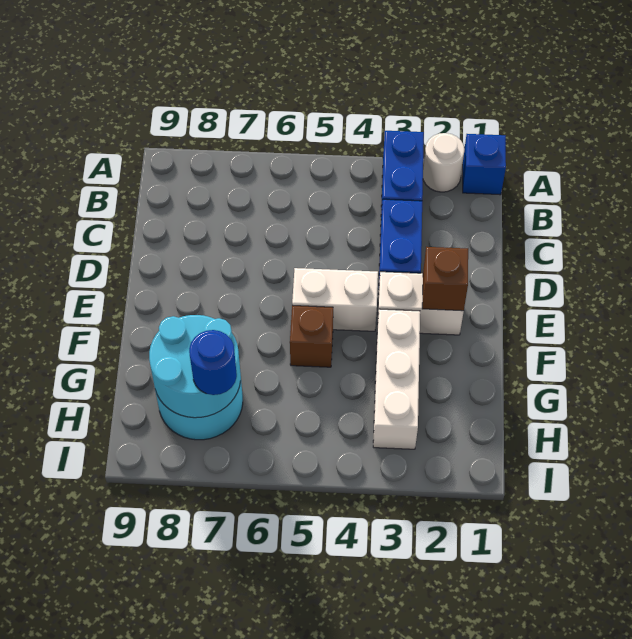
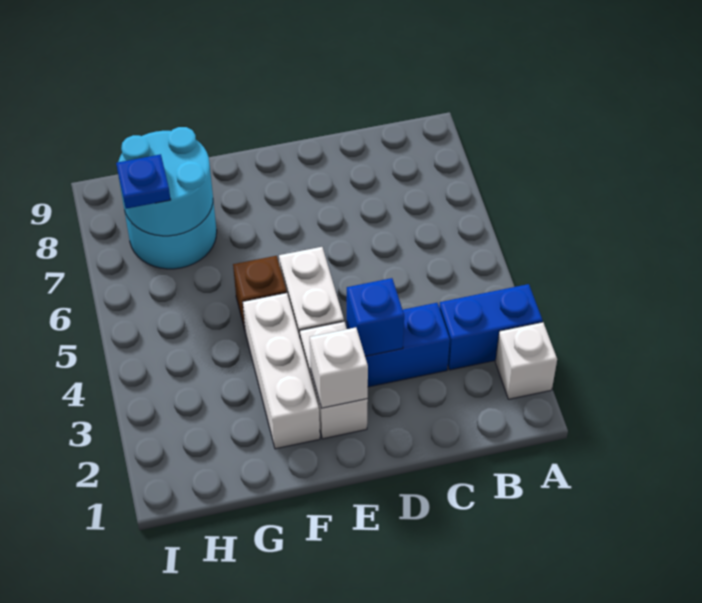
blue brick A1 level 1 -> blue brick D3 level 2
white round brick A2 level 1 -> white brick A2 level 1
brown brick E2 level 2 -> white brick E2 level 2
white brick F3:H3 level 1 -> white brick F2:F4 level 1
blue round brick H7 level 3 -> blue plate H7 level 3

